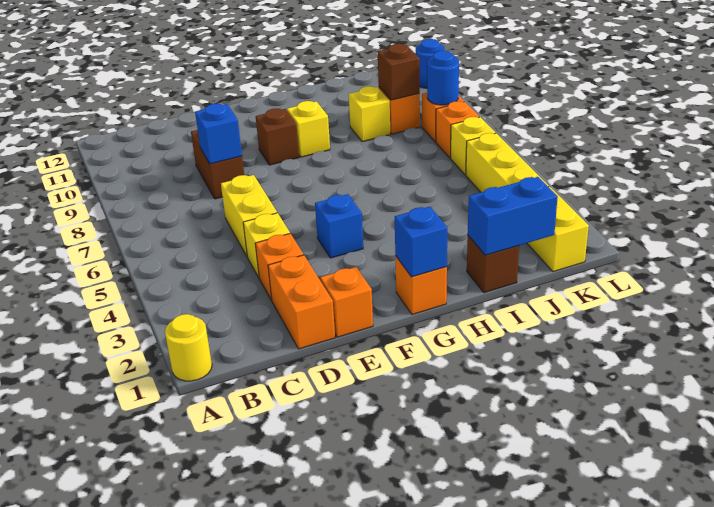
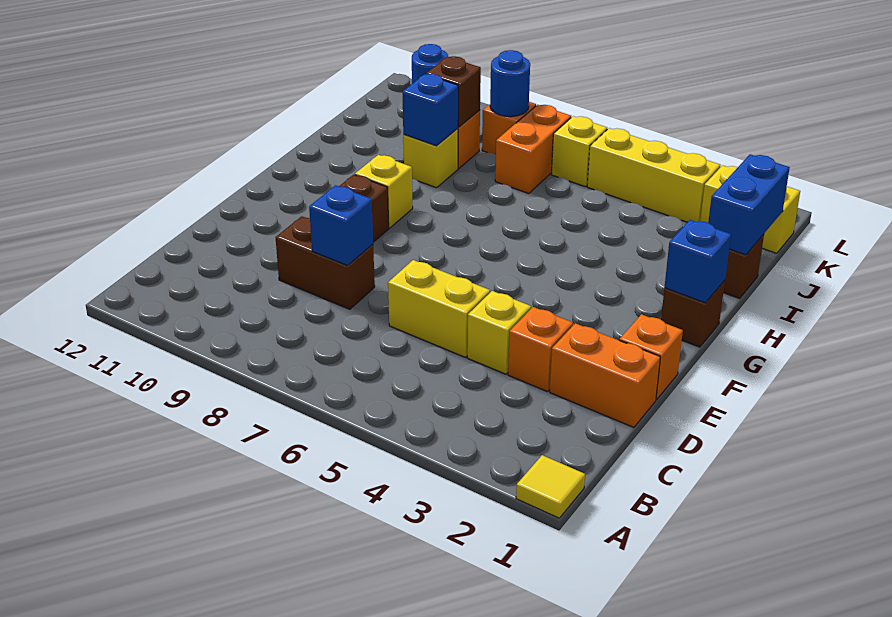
yellow round brick A1 level 1 -> yellow tile A1 level 1
blue brick F4 level 1 -> blue brick I9 level 2
orange brick G1 level 1 -> brown brick G1 level 1
orange brick K7 level 1 -> orange brick J7:K7 level 1

